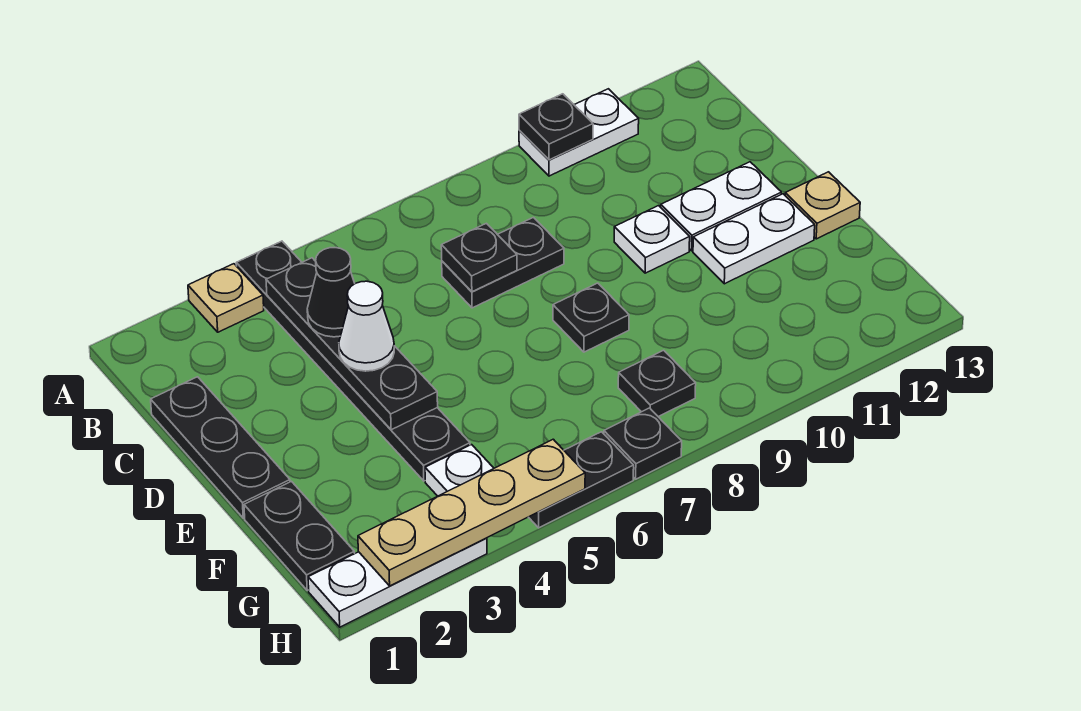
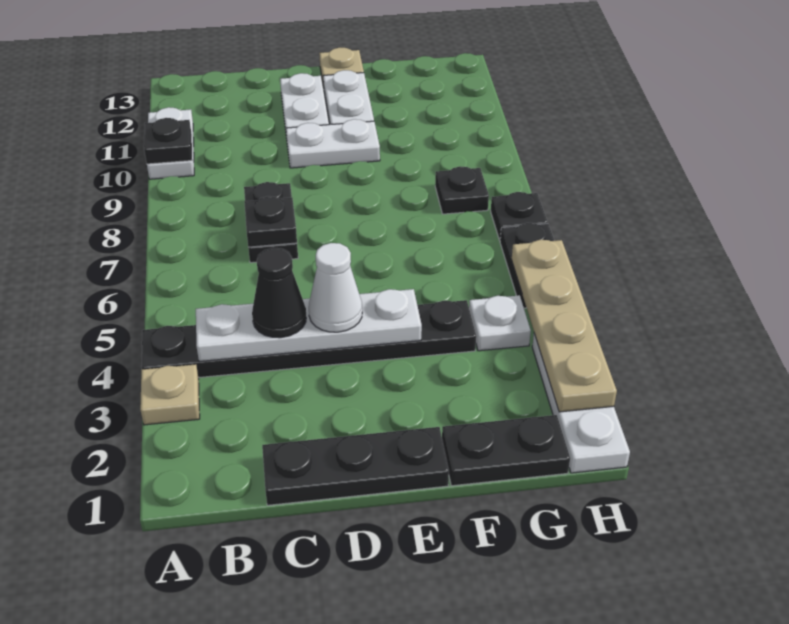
black plate B4:E4 level 2 -> white plate B4:E4 level 2
white plate D10 level 1 -> white plate D10:E10 level 1
black plate E8 level 1 -> none

